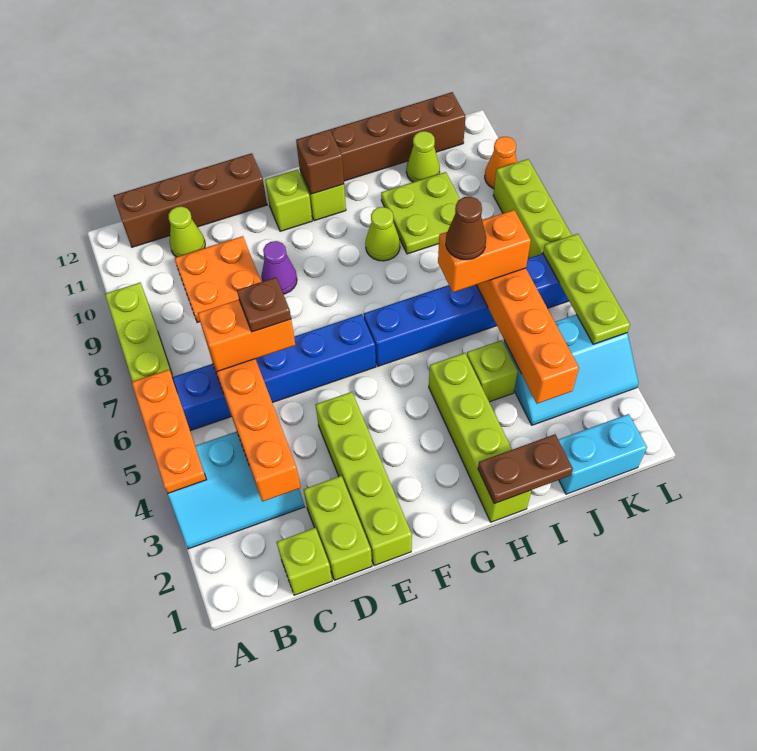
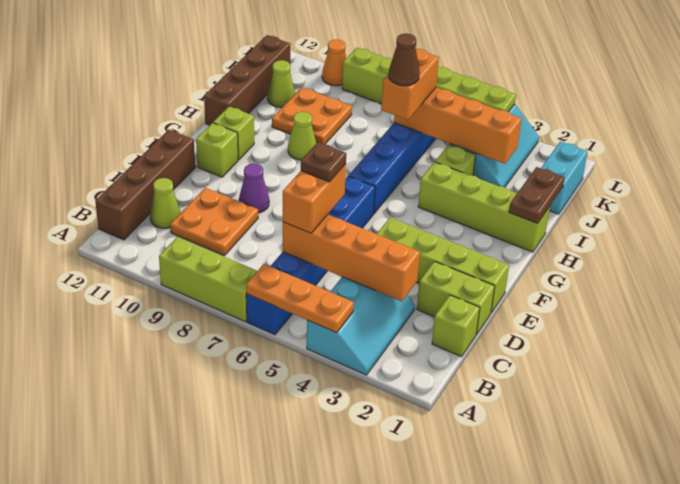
brown brick G11 level 2 -> none
lime plate I9:J10 level 1 -> orange plate I9:J10 level 1

